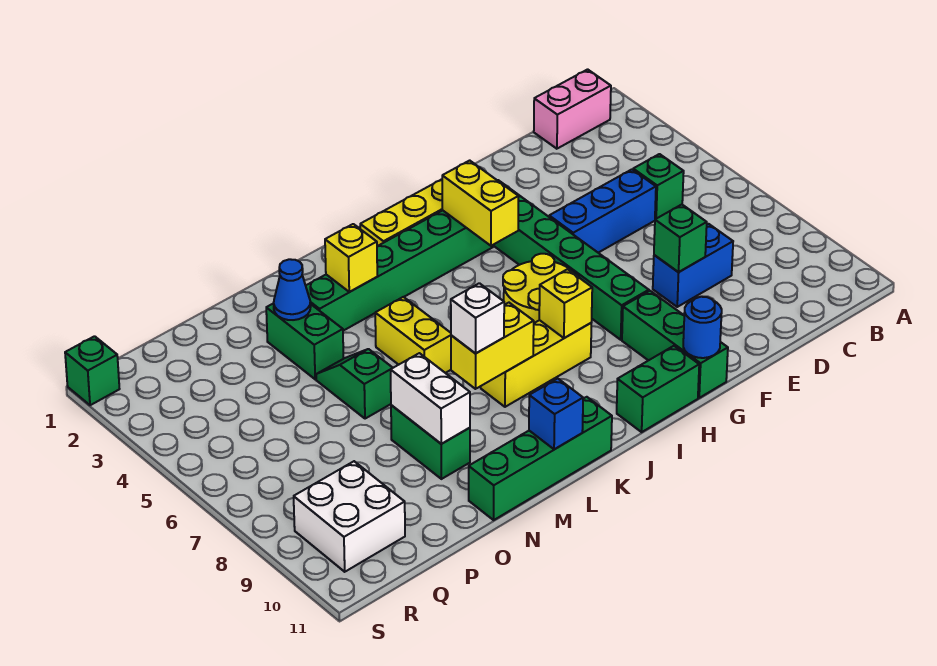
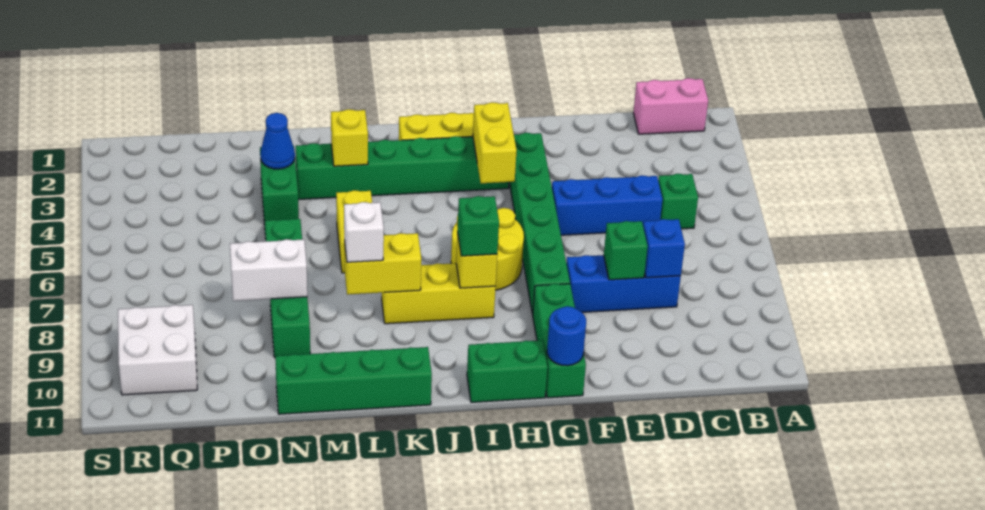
blue brick D8:E8 level 1 -> blue brick D8:F8 level 1
blue brick L11 level 2 -> blue brick D8 level 2
white brick N8:N9 level 2 -> white brick N8:O8 level 2
green brick S1 level 1 -> green brick I8 level 3

